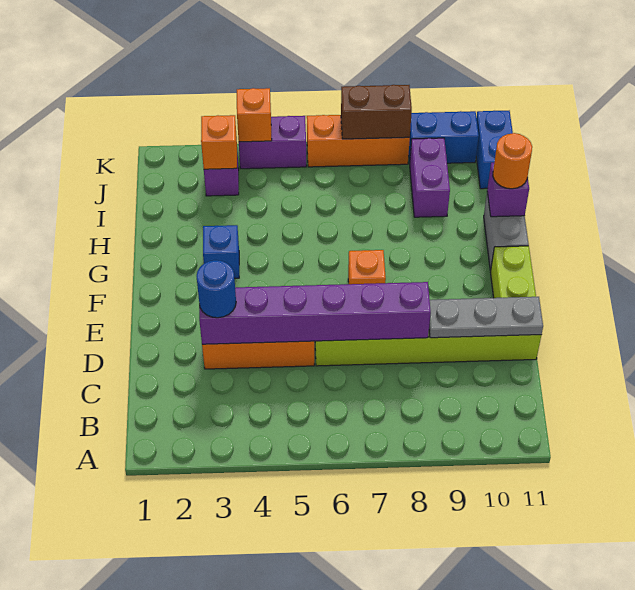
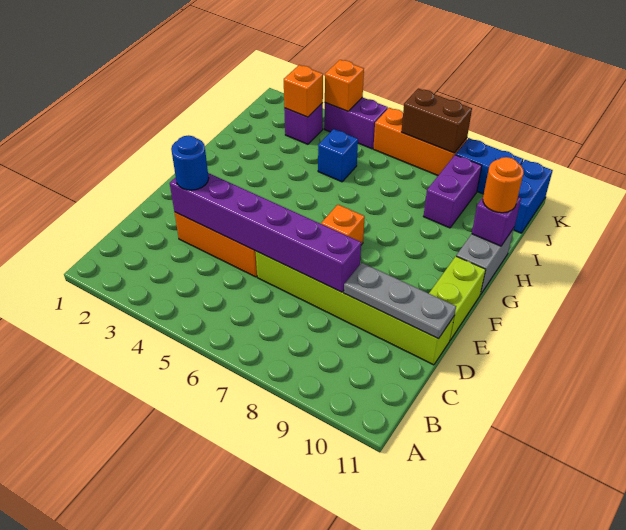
blue brick G3 level 1 -> blue brick I5 level 1

